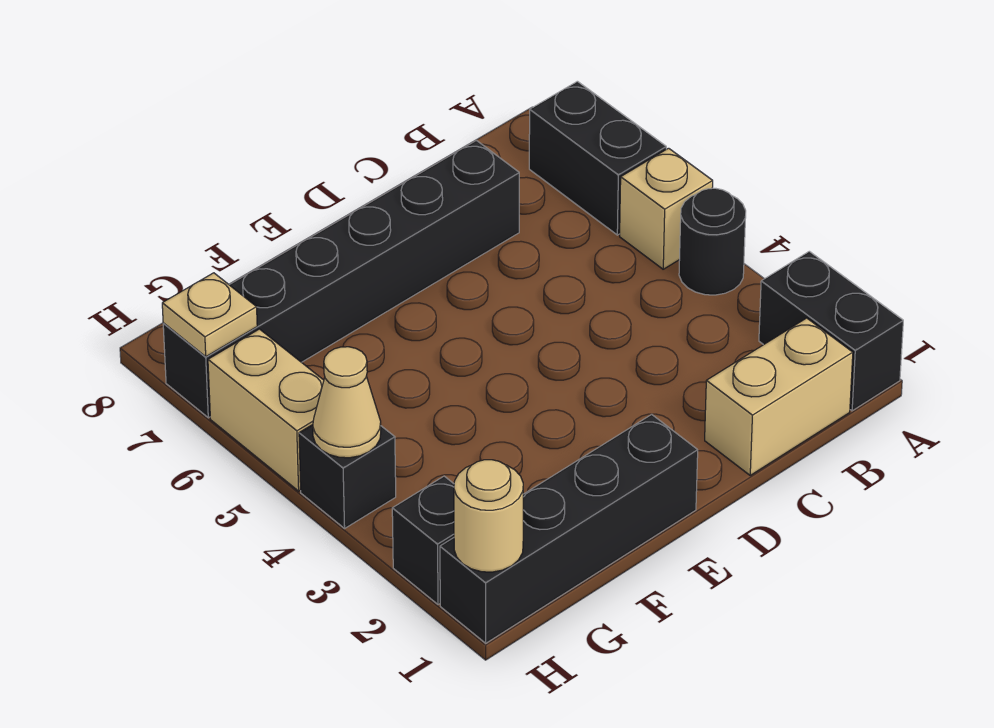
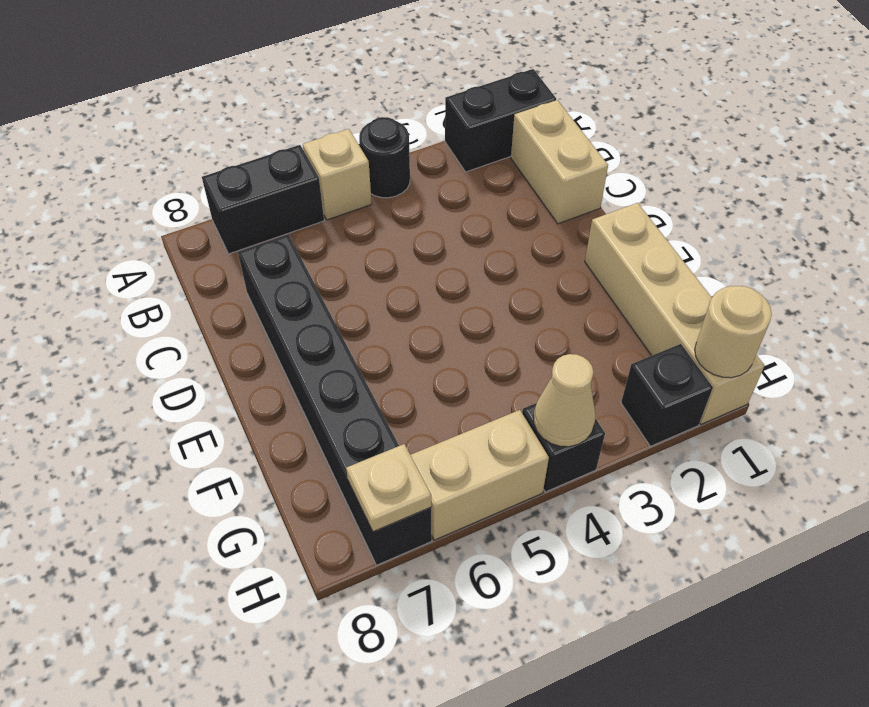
black brick E1:H1 level 1 -> tan brick E1:H1 level 1

